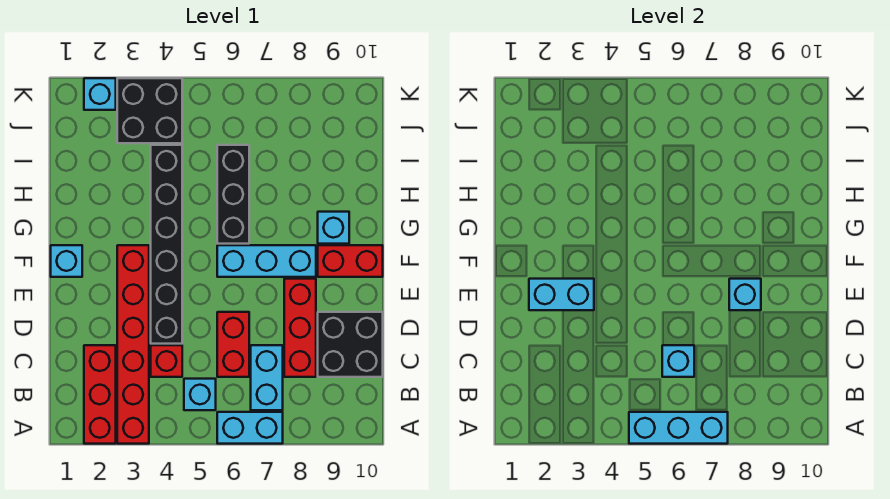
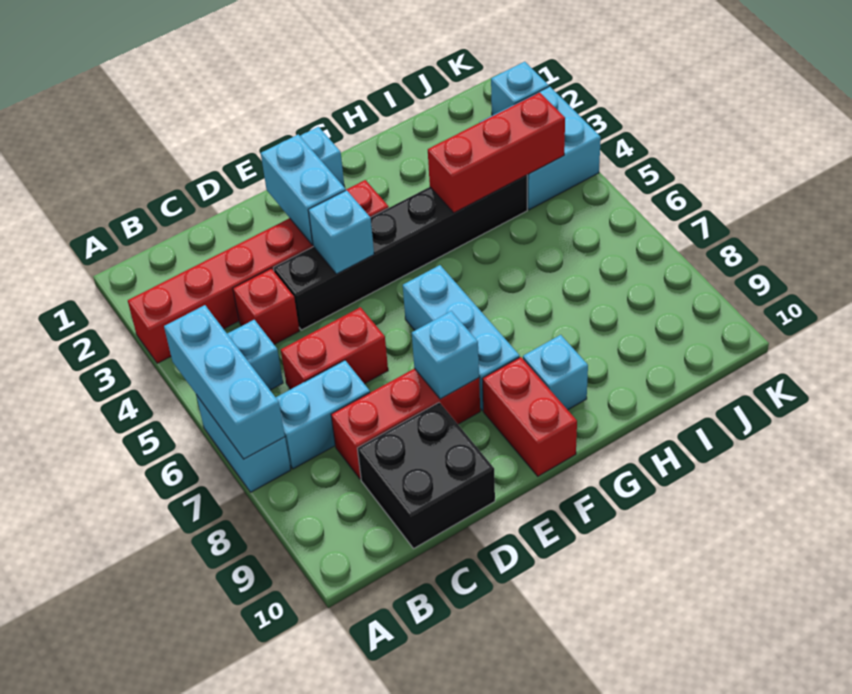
red brick A2:C2 level 1 -> red brick H4:J4 level 2
cyan brick C6 level 2 -> cyan brick E4 level 2
black brick G6:I6 level 1 -> none
black brick J3:K4 level 1 -> cyan brick J3:K4 level 1

